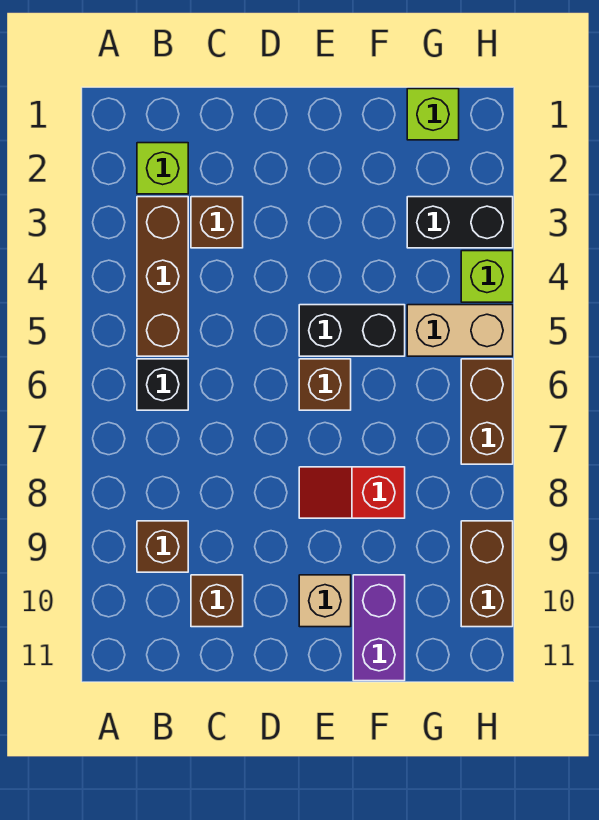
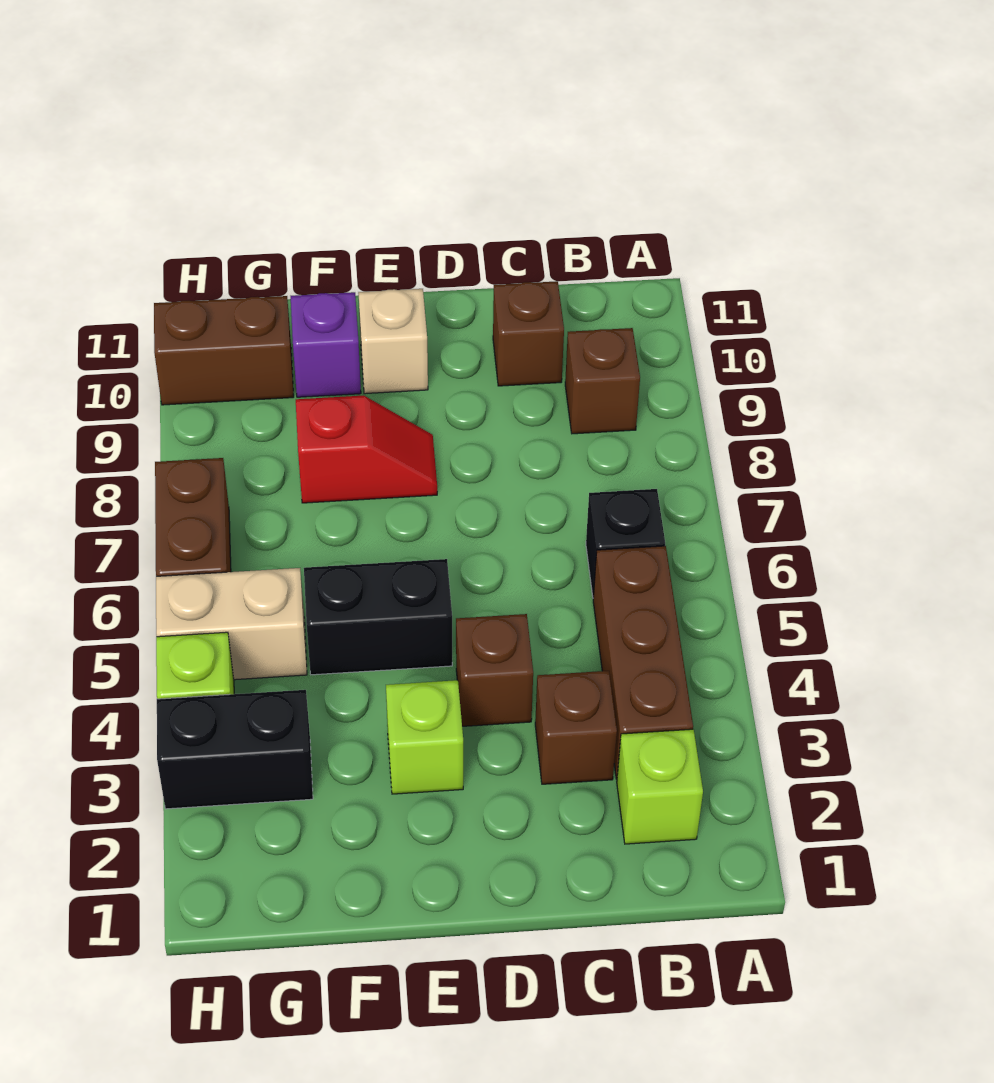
brown brick E6 level 1 -> brown brick D4 level 1
purple brick F10:F11 level 1 -> purple brick F10 level 1
lime brick G1 level 1 -> lime brick E3 level 1
brown brick H9:H10 level 1 -> brown brick G10:H10 level 1

